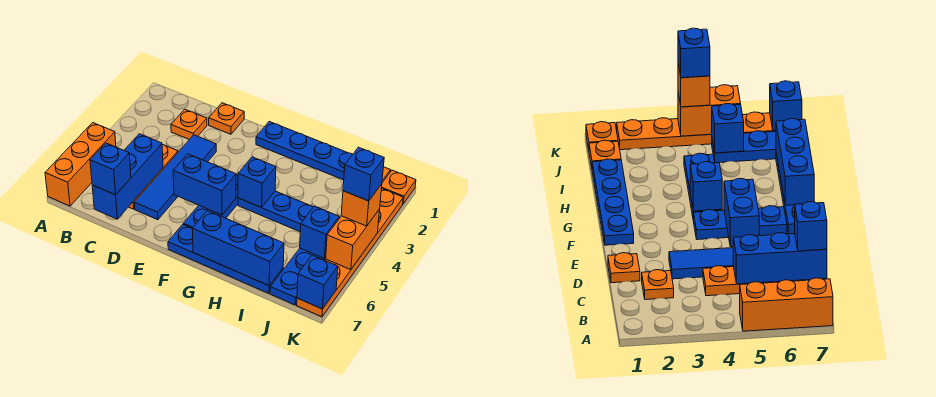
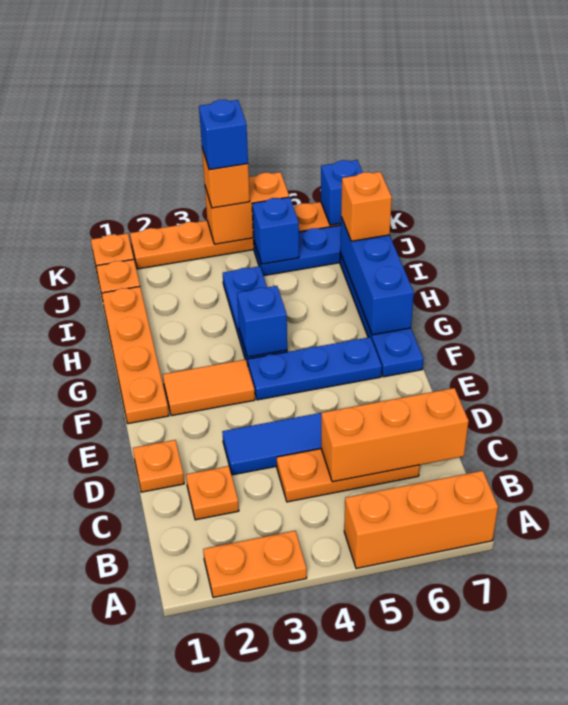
none -> orange plate A2:A3 level 1
blue brick C5:C7 level 2 -> orange brick C5:C7 level 2
blue brick C7 level 3 -> none
blue brick E5:F5 level 2 -> none
blue plate F1:I1 level 1 -> orange plate F1:I1 level 1
none -> orange tile F2:F3 level 1
none -> orange brick I7 level 3

